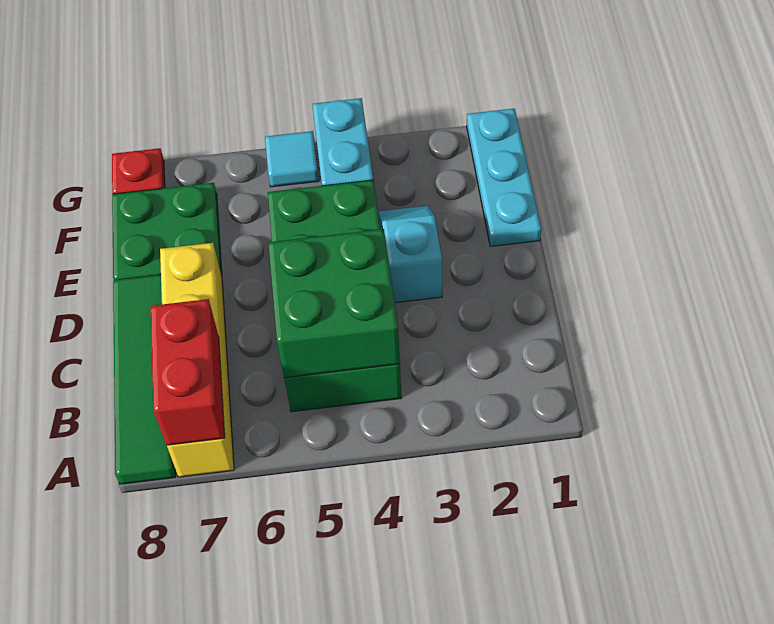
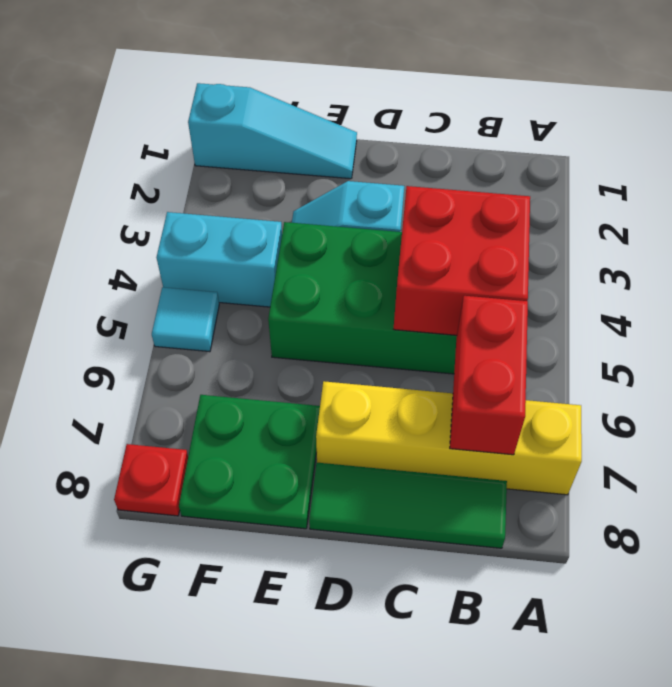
red brick A7:B7 level 2 -> red brick B6:B7 level 2
green tile A8:D8 level 1 -> green tile B8:D8 level 1
green brick B4:C5 level 2 -> red brick B4:C5 level 2
cyan plate E1:G1 level 1 -> cyan slope E1:G1 level 1 top G

